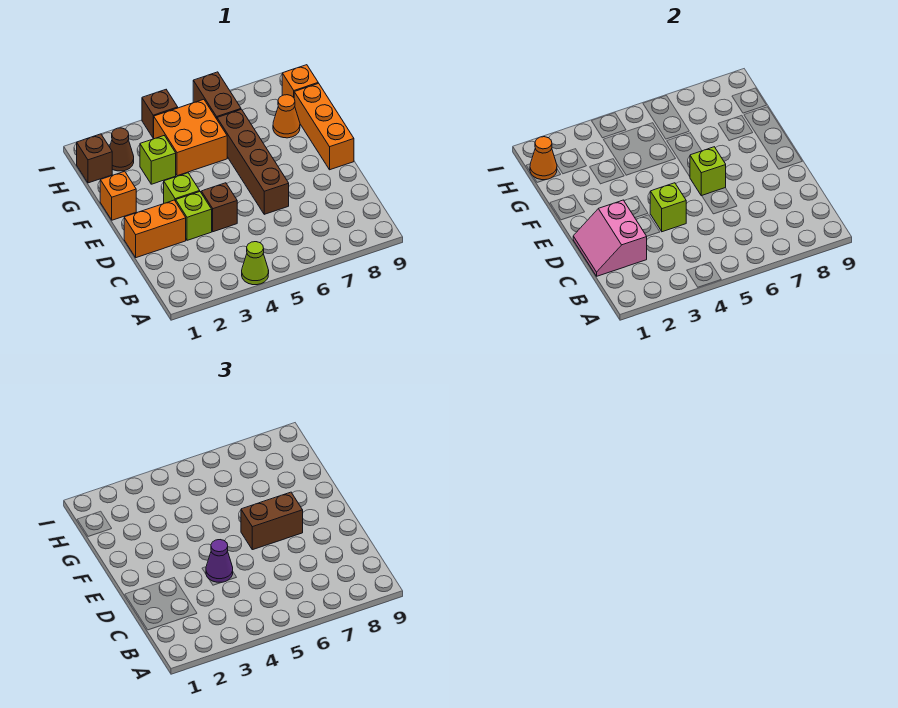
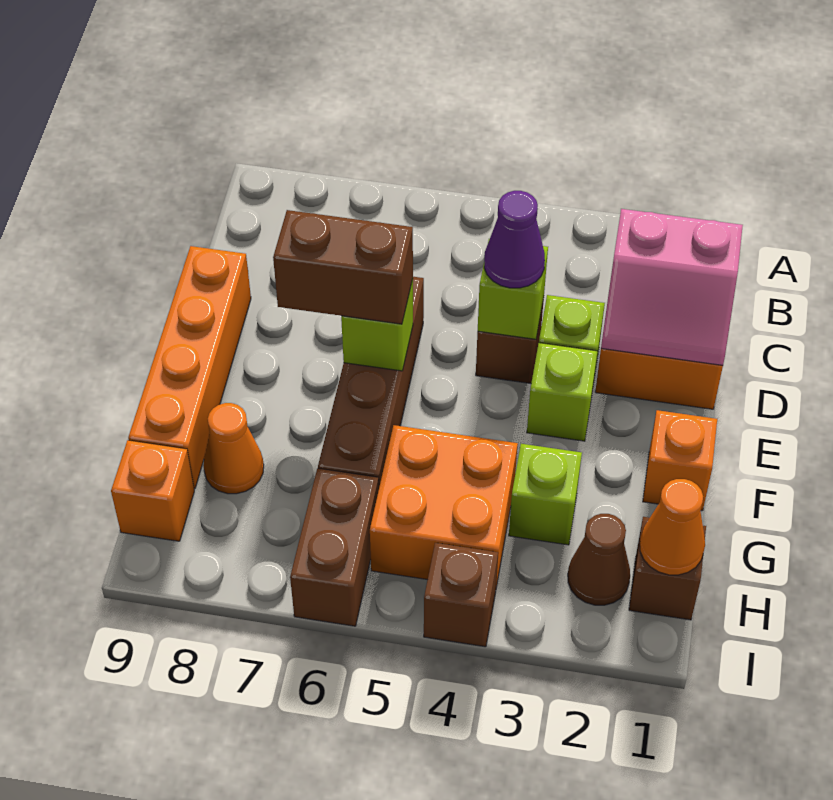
lime cone A4 level 1 -> none
pink slope C1:D2 level 2 top 2 -> pink slope C1:D2 level 2 top C
orange brick E9:G9 level 1 -> orange brick D9:G9 level 1

